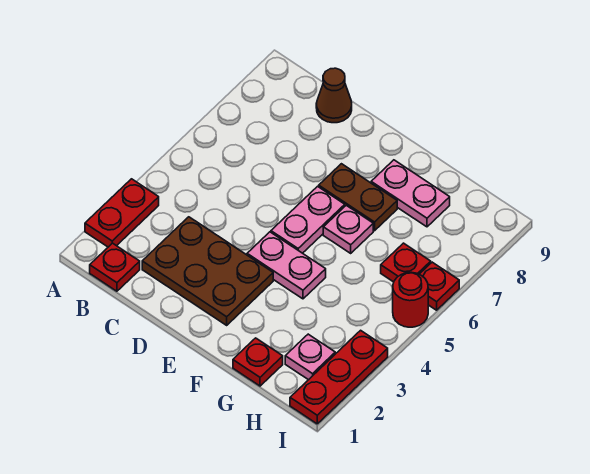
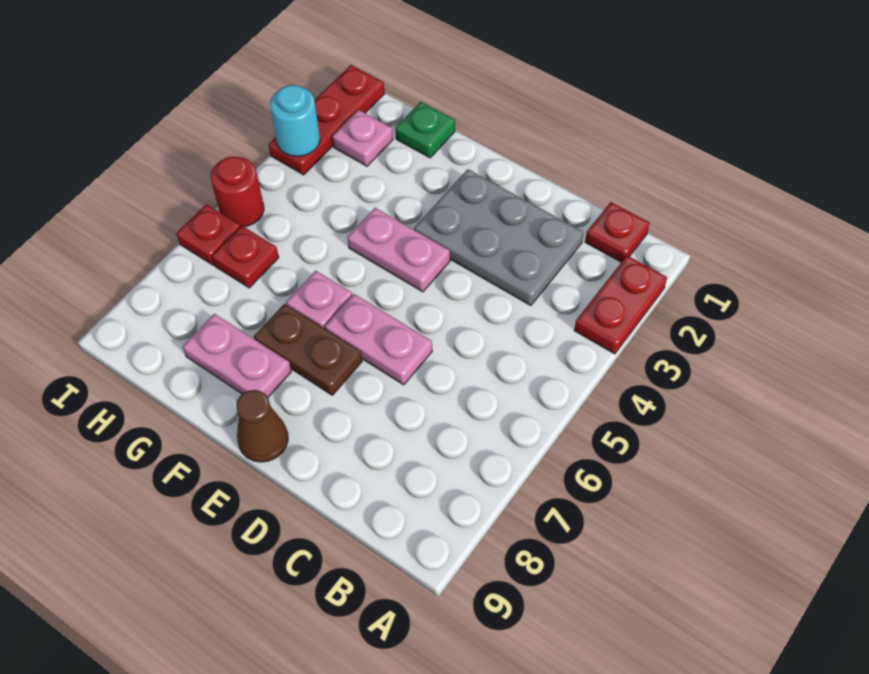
brown plate C2:E3 level 1 -> grey plate C2:E3 level 1
brown cone C9 level 1 -> brown cone E9 level 1
pink plate E5:E6 level 1 -> pink plate D6:E6 level 1
red plate G1 level 1 -> green plate G1 level 1
none -> cyan round brick I3 level 2

